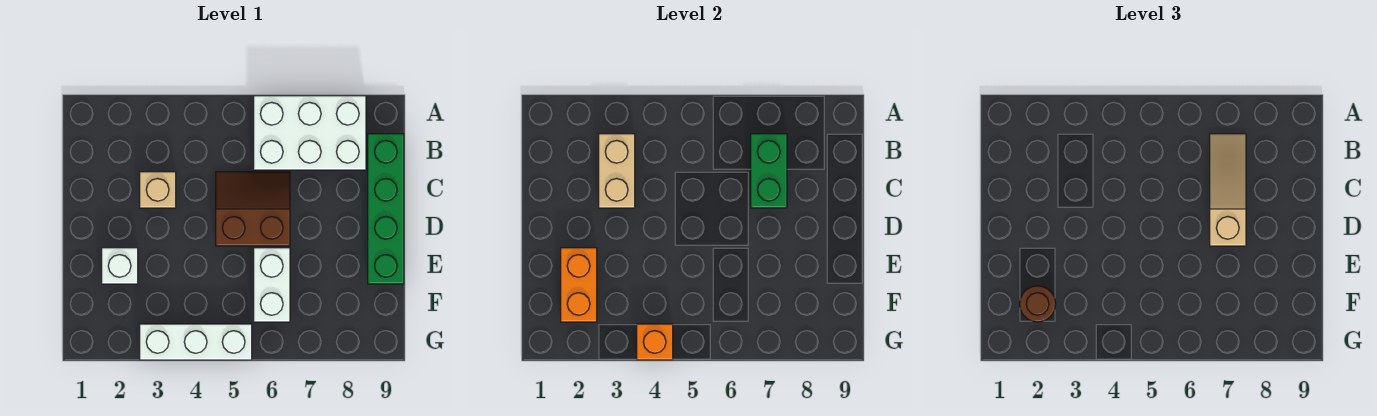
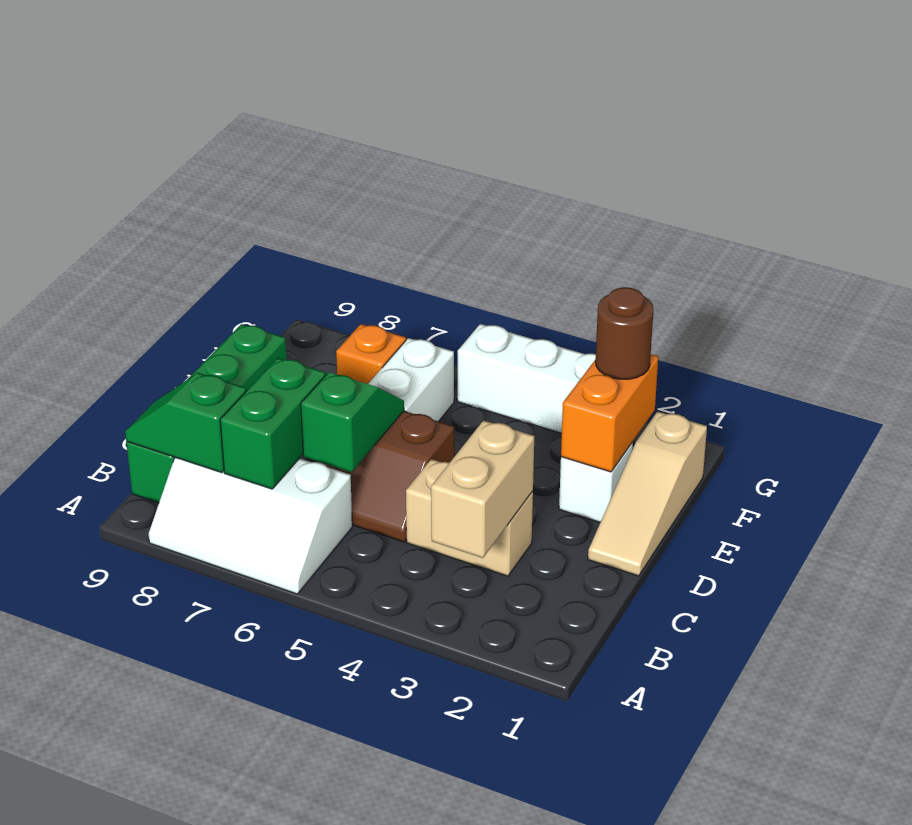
white brick A6:B8 level 1 -> white slope A6:B8 level 1 top B
tan slope B7:D7 level 3 top D -> tan slope D1:F1 level 1 top F
none -> green slope B8:B9 level 2 top 8
tan brick C3 level 1 -> tan brick C3:C4 level 1
none -> green slope C6:D6 level 2 top C
orange brick G4 level 2 -> orange brick F7 level 1

